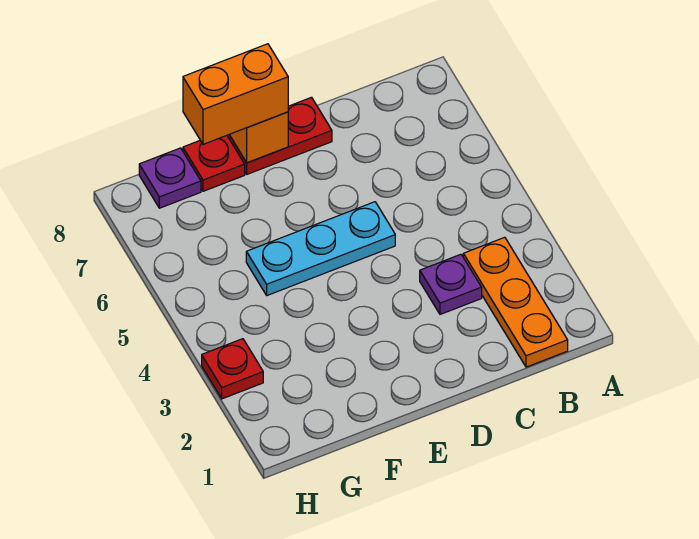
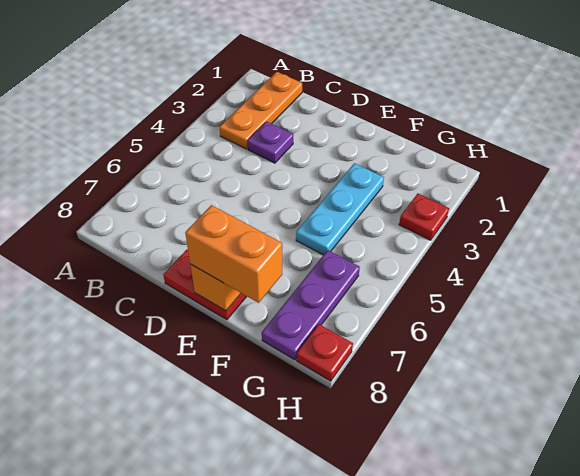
cyan plate D5:F5 level 1 -> cyan plate F3:F5 level 1
red plate F8 level 1 -> red plate H8 level 1
purple plate G8 level 1 -> purple plate G6:G8 level 1

